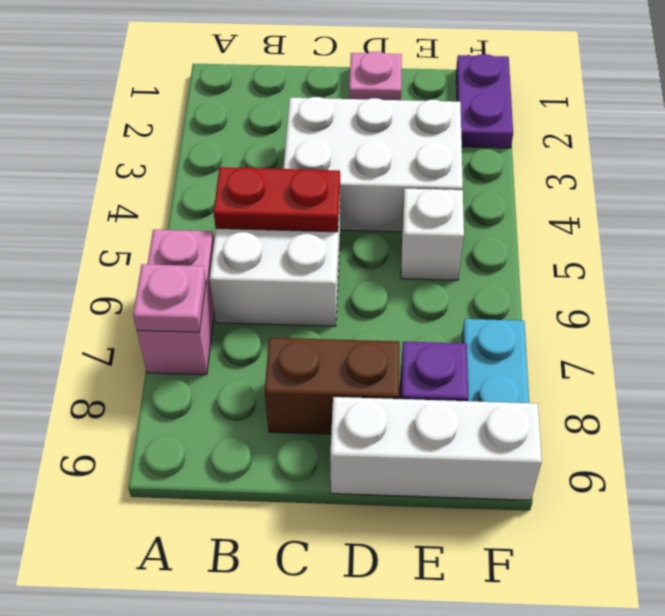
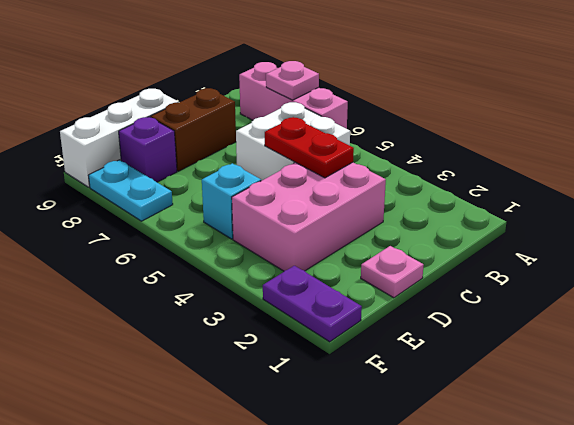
pink brick A6:A7 level 1 -> pink brick A6:A8 level 1
red plate B5:C5 level 2 -> red plate C4:C5 level 2
white brick C3:E4 level 1 -> pink brick C3:E4 level 1
white brick E5 level 1 -> cyan brick E5 level 1

